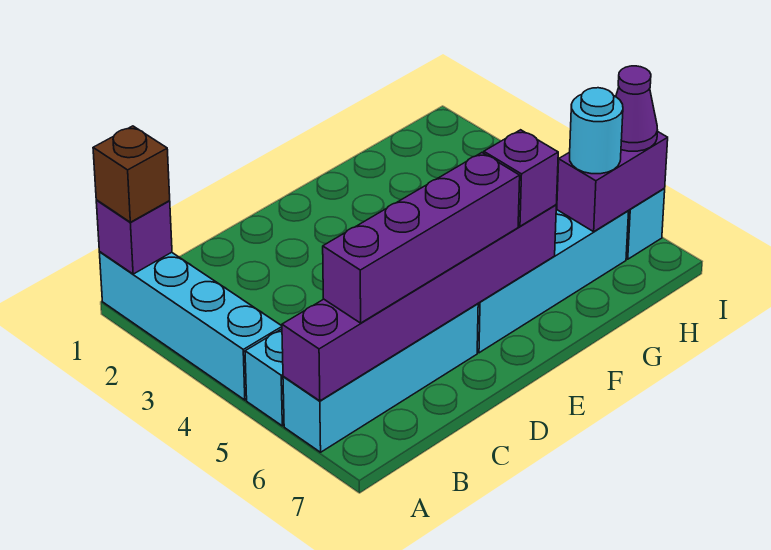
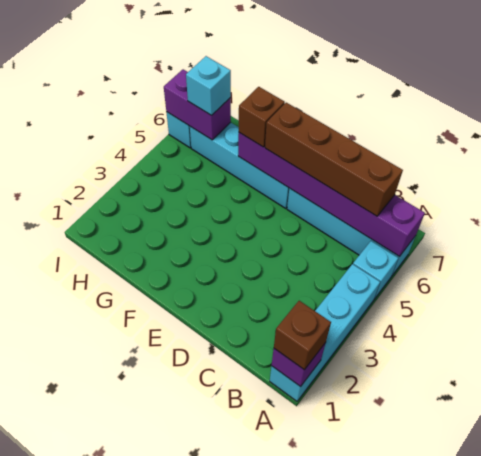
purple brick B6:E6 level 3 -> brown brick B6:E6 level 3
purple brick F6 level 3 -> brown brick F6 level 3
cyan round brick H6 level 3 -> cyan brick H6 level 3
purple cone I6 level 3 -> none

